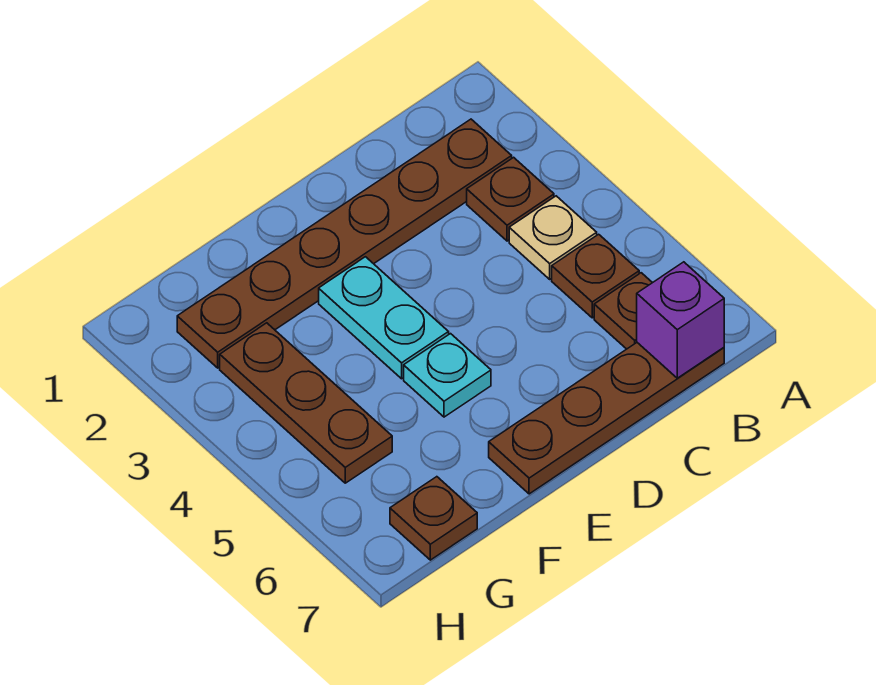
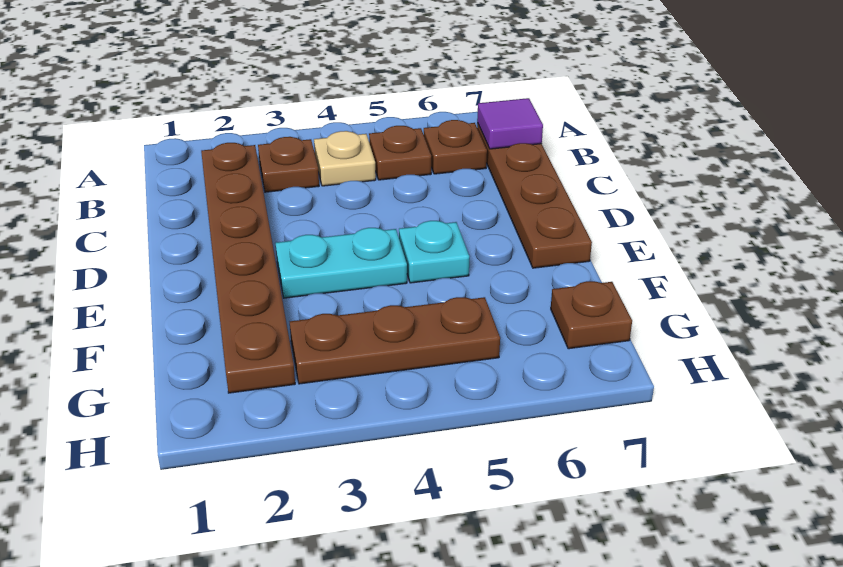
purple brick B7 level 2 -> purple tile B7 level 2

